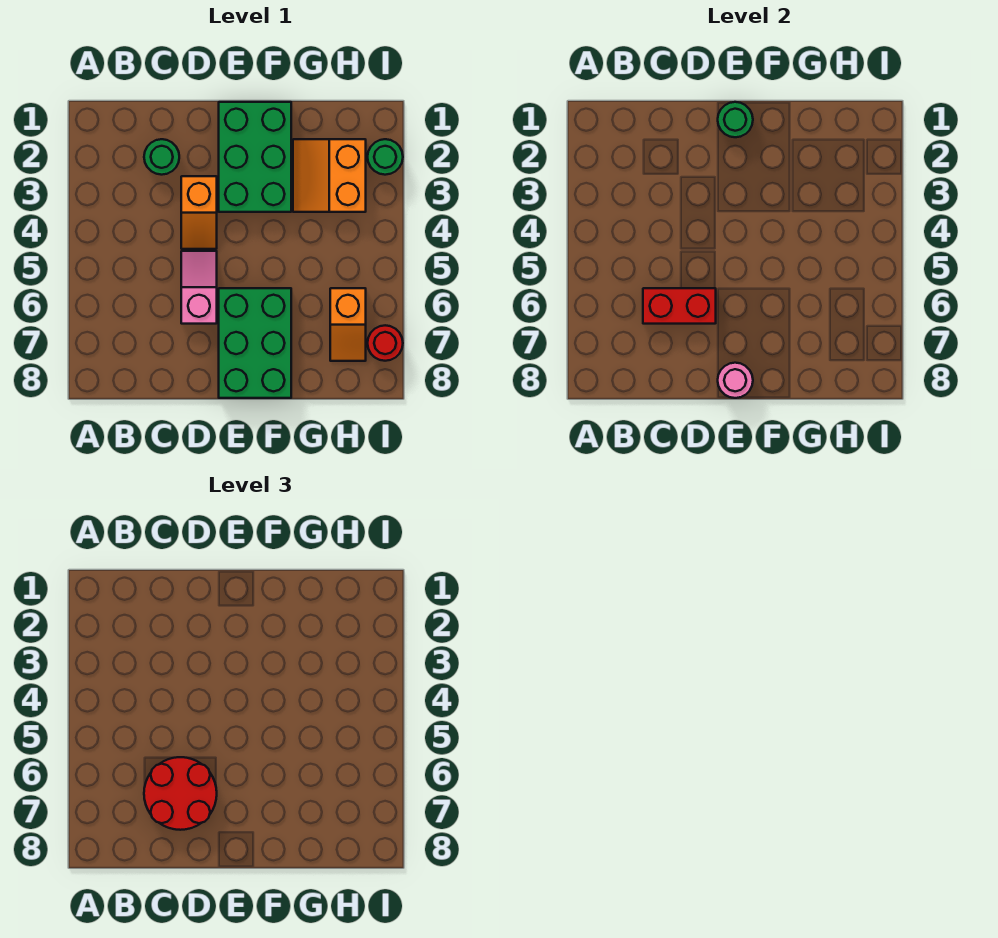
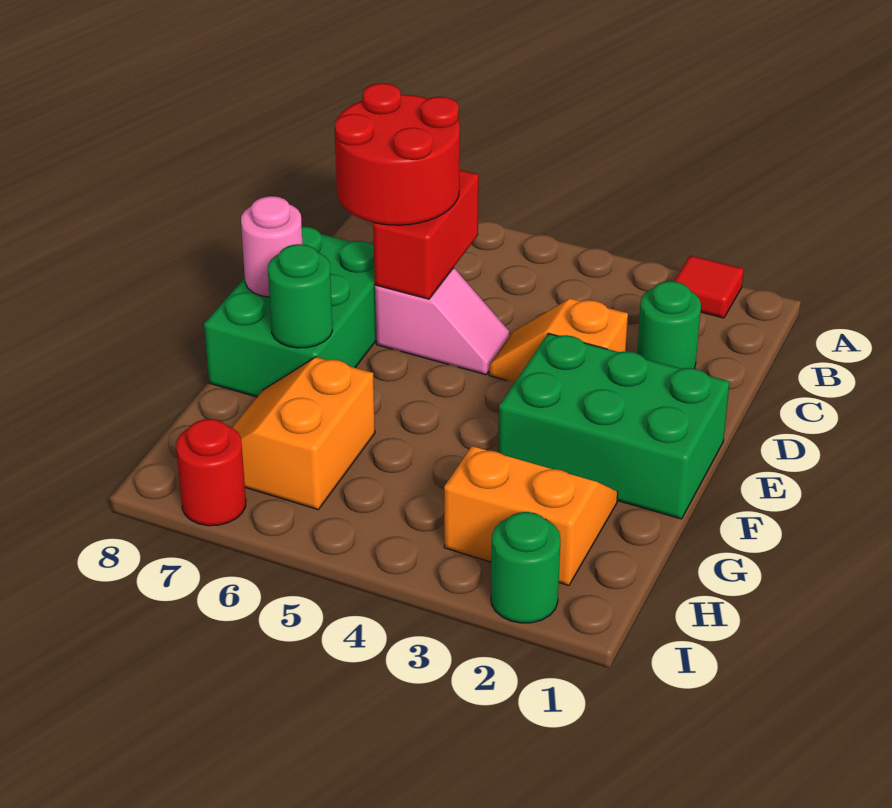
none -> red tile A2 level 1
green round brick E1 level 2 -> green round brick F7 level 2
green brick E6:F8 level 1 -> green brick D7:F8 level 1
orange slope H6:H7 level 1 top 6 -> orange slope G6:H7 level 1 top 6

